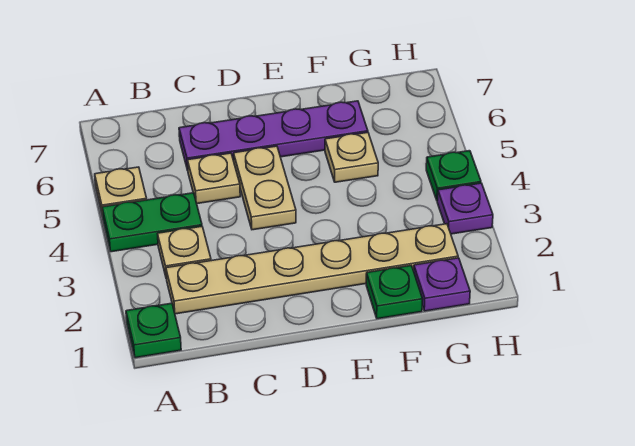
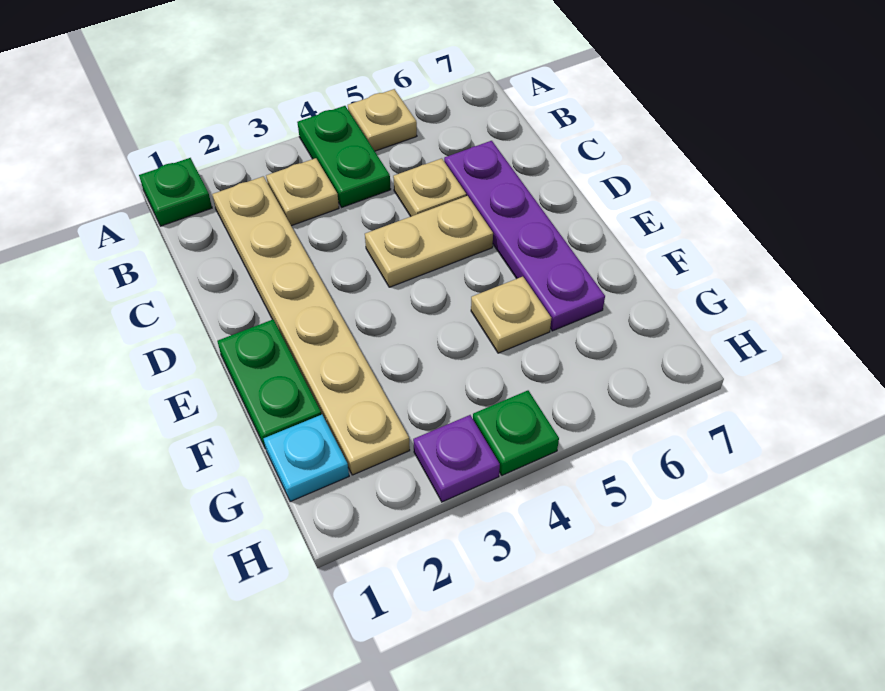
green plate F1 level 1 -> green plate E1:F1 level 1
purple plate G1 level 1 -> cyan plate G1 level 1

